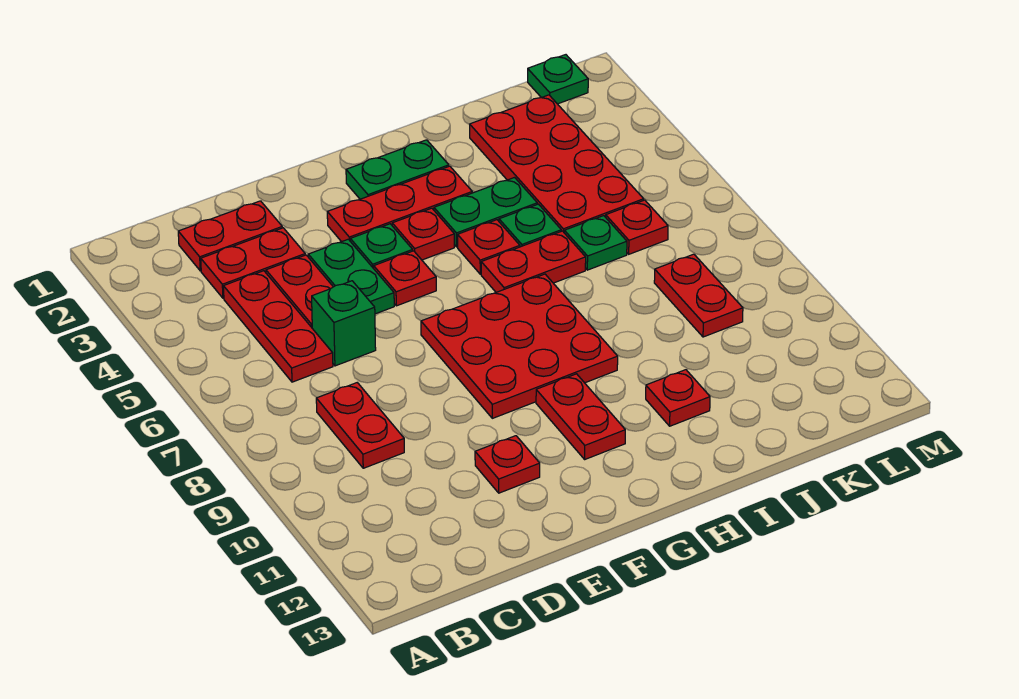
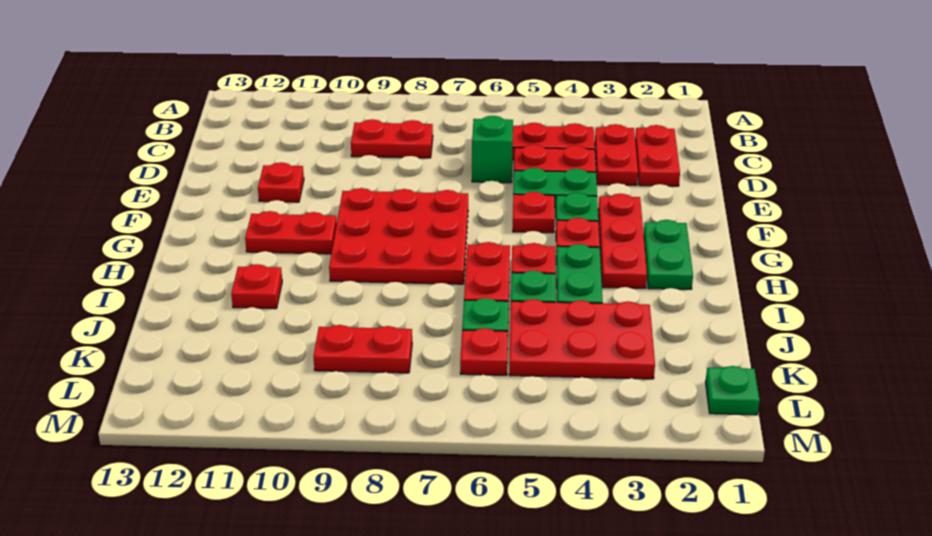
red plate J2:K5 level 1 -> red plate J3:K5 level 1

